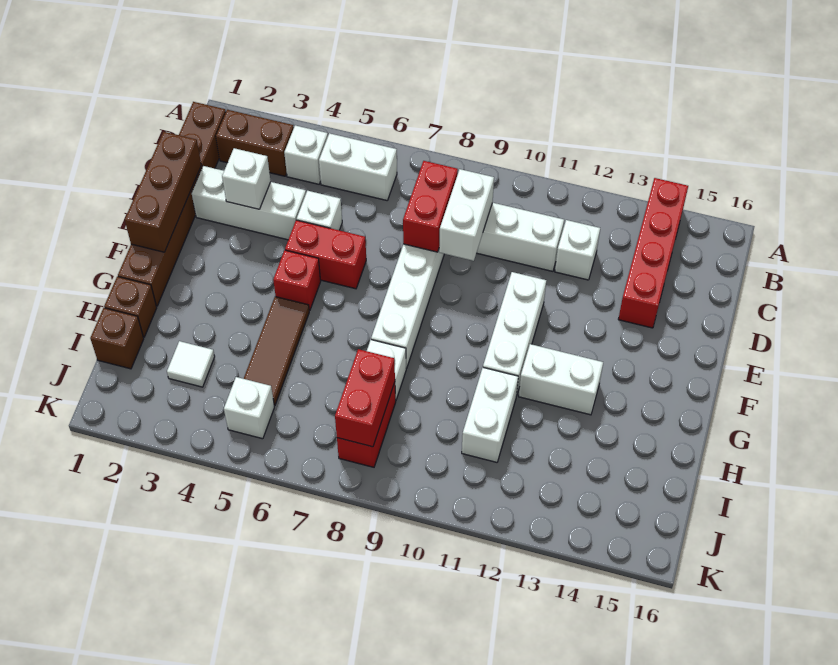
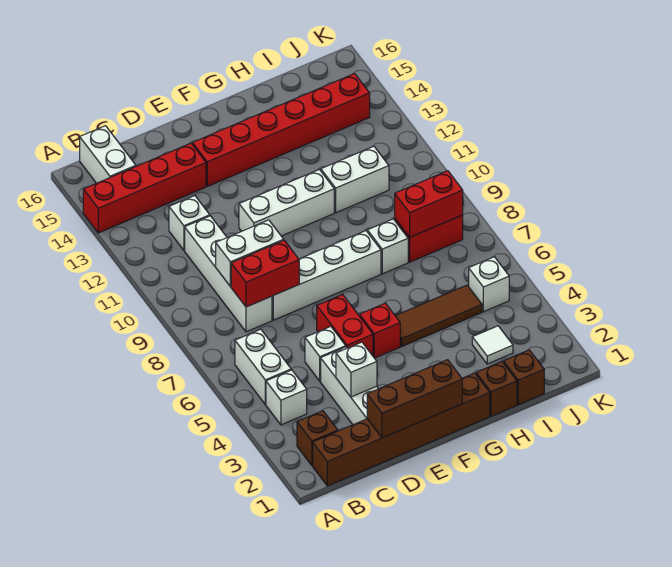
brown brick B2:B3 level 1 -> brown brick B2 level 1
none -> red brick E14:J14 level 1
white brick G12:G13 level 1 -> white brick B15:B16 level 1

